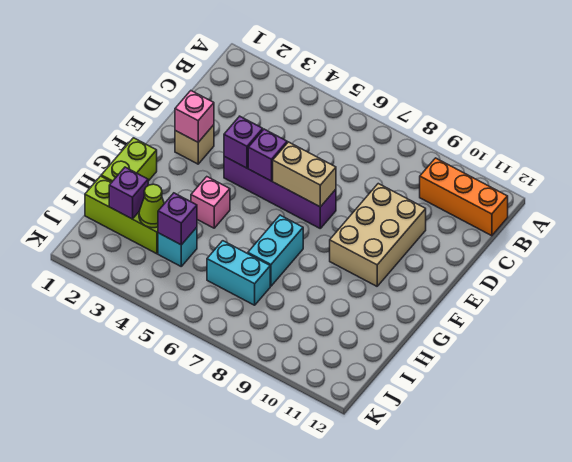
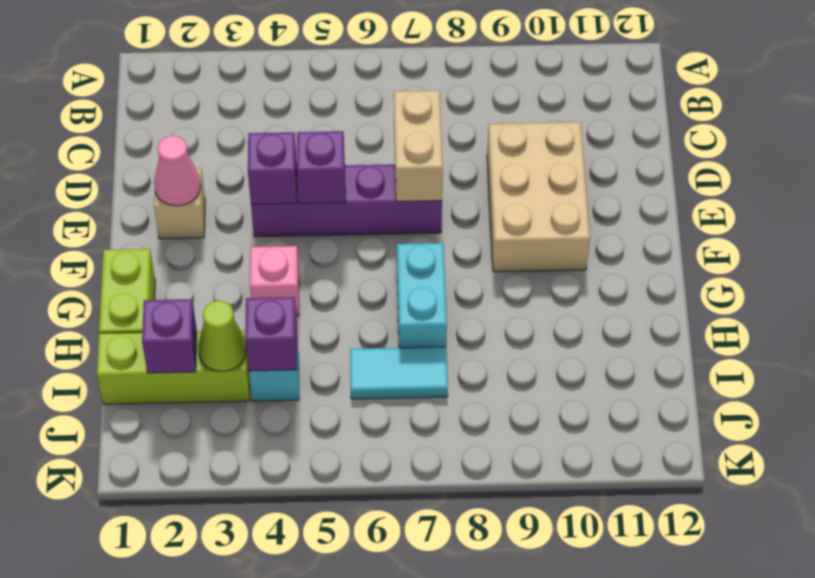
orange brick B10:B12 level 1 -> none
pink brick E2 level 2 -> pink cone E2 level 2
tan brick E6:E7 level 2 -> tan brick D7:E7 level 2
cyan brick I6:I7 level 1 -> cyan tile I6:I7 level 1

